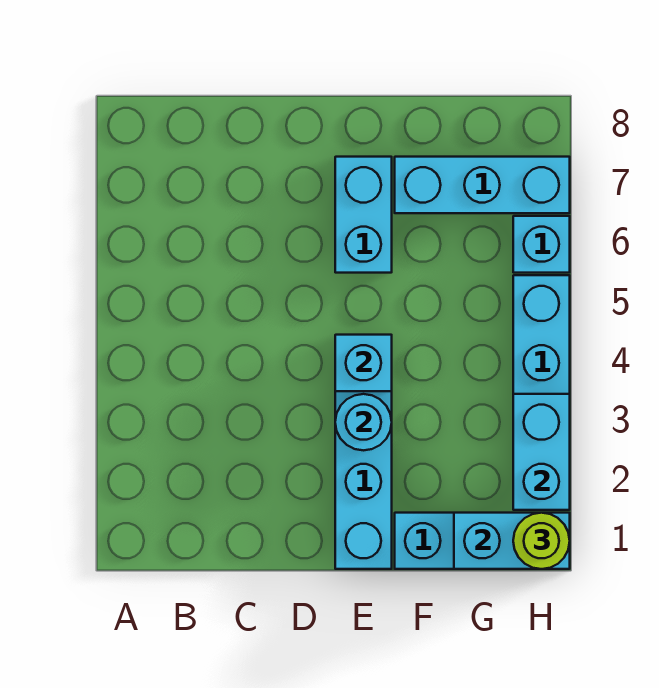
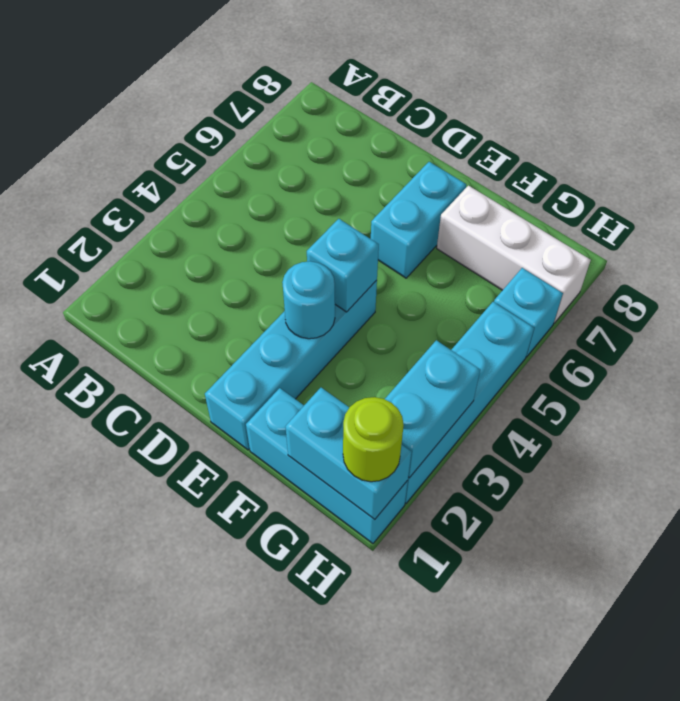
cyan brick F7:H7 level 1 -> white brick F7:H7 level 1

